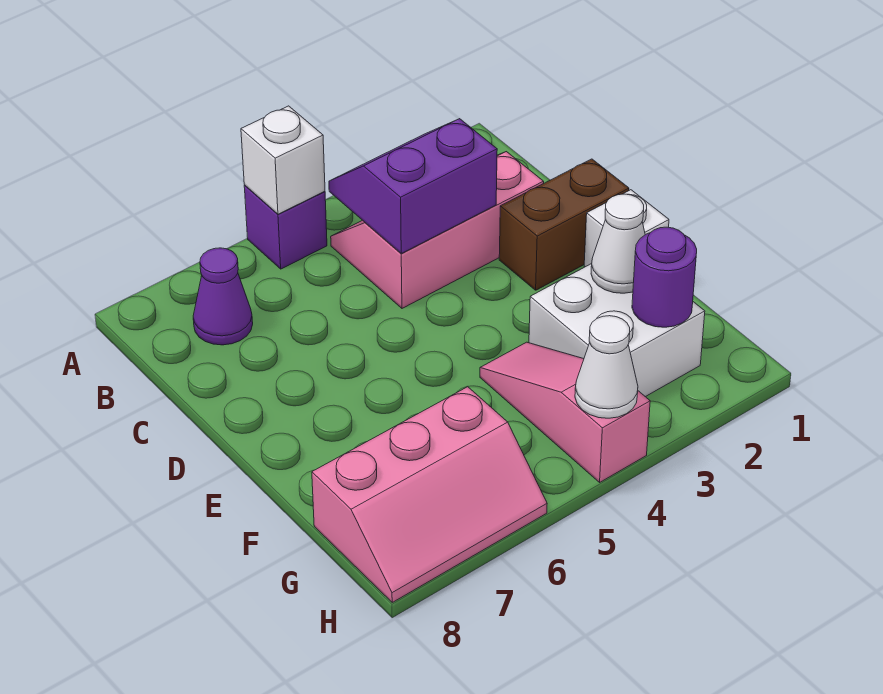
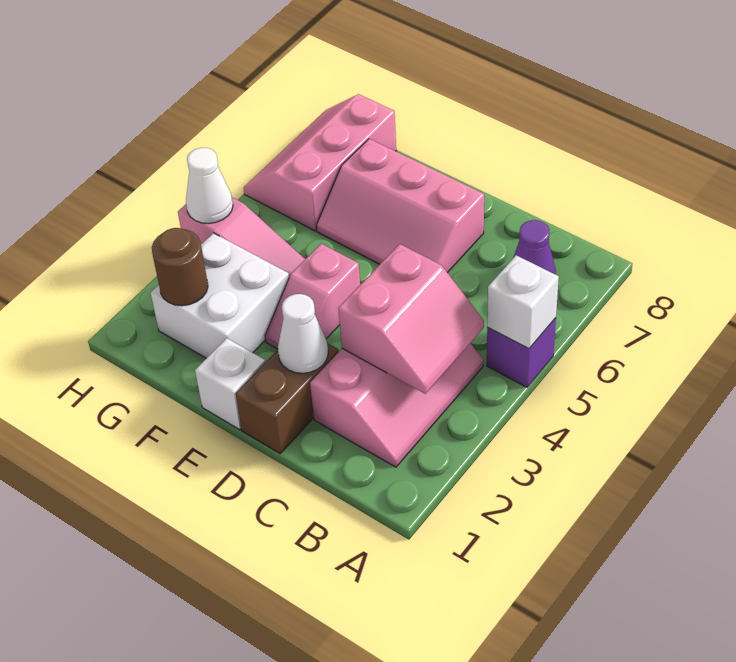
purple slope B3:C4 level 2 top C -> pink slope B3:C4 level 2 top C
none -> pink slope D6:F7 level 1 top 7
none -> pink slope E3:E4 level 1 top 4
white cone F2 level 2 -> white cone D2 level 2
purple round brick G2 level 2 -> brown round brick G2 level 2

